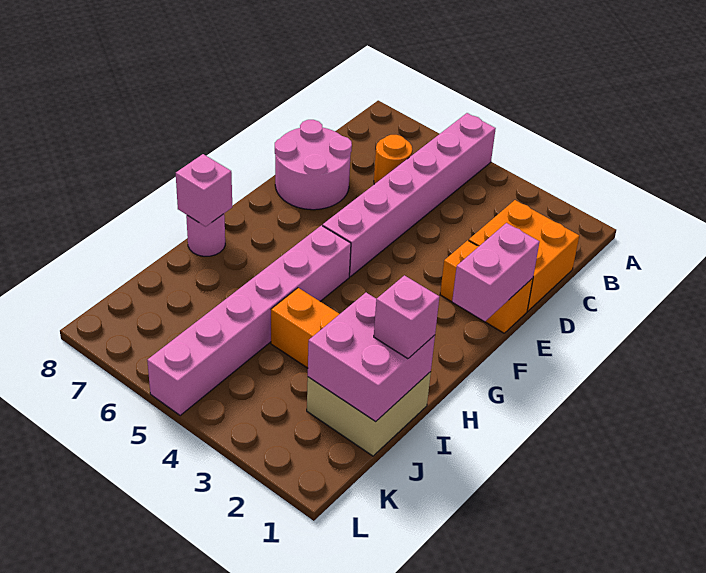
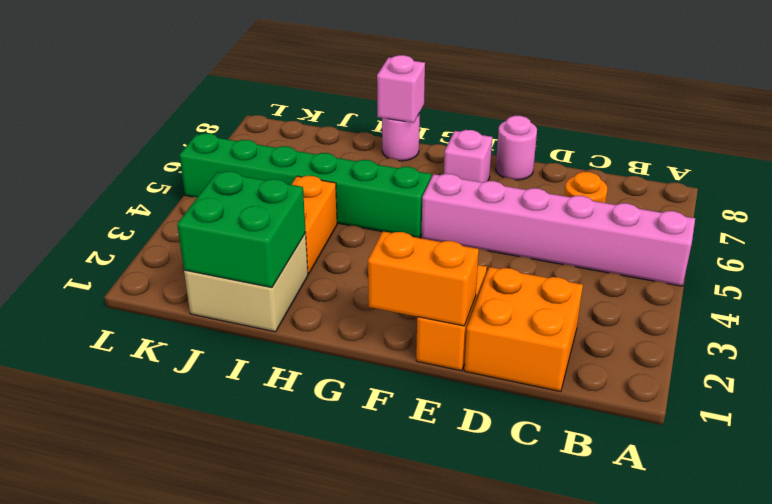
pink round brick D7:E8 level 1 -> pink round brick E8 level 1
pink brick E1:F1 level 2 -> orange brick E1:F1 level 2
pink brick G5:L5 level 1 -> green brick G5:L5 level 1
pink brick I1:J2 level 2 -> green brick I1:J2 level 2
pink brick I1 level 3 -> pink brick F7 level 1

